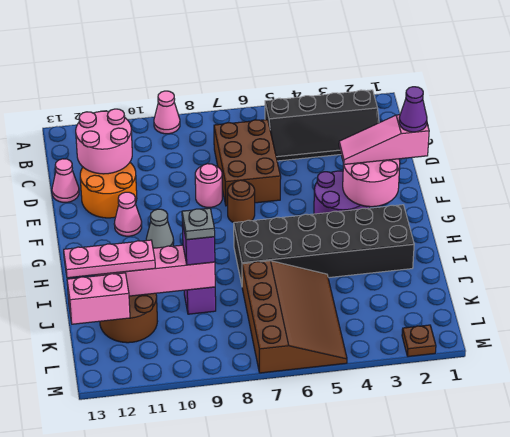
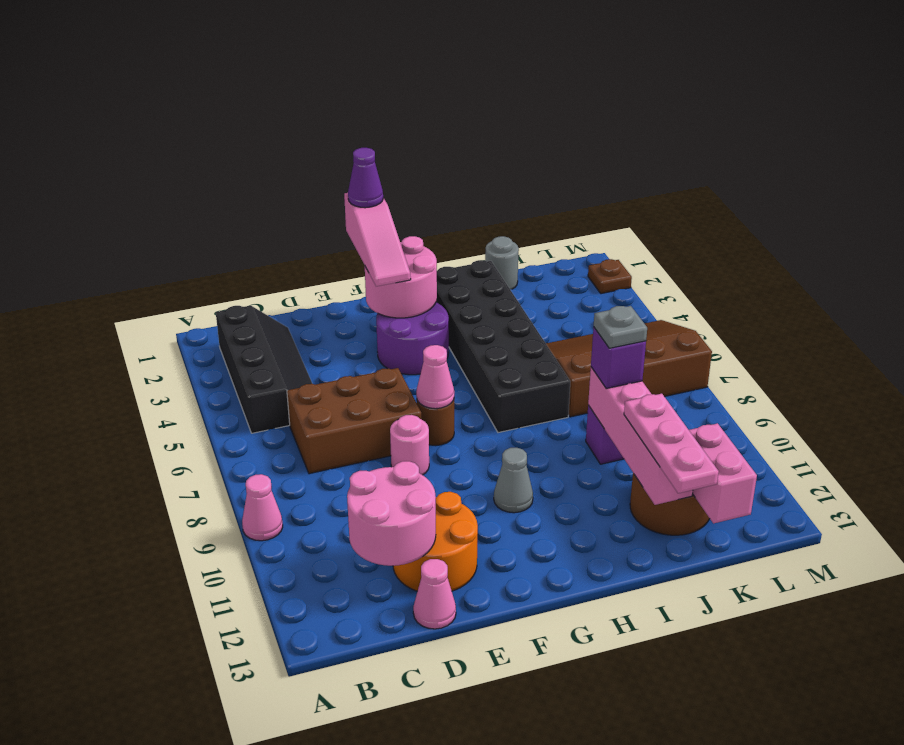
pink cone F11 level 1 -> pink cone F7 level 2
none -> grey round brick J1 level 1

